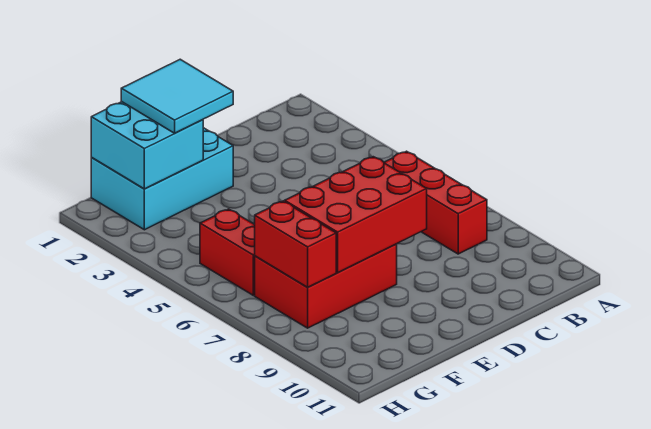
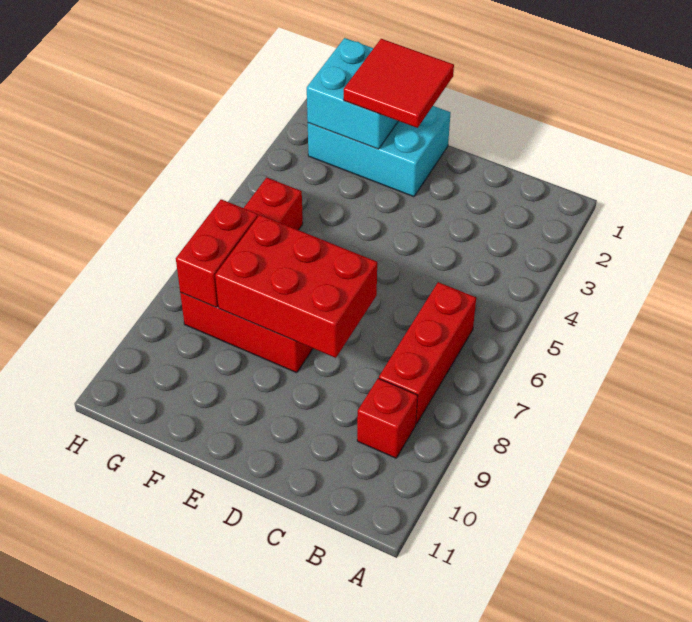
none -> red brick B9 level 1
cyan tile E1:F2 level 3 -> red tile E1:F2 level 3

